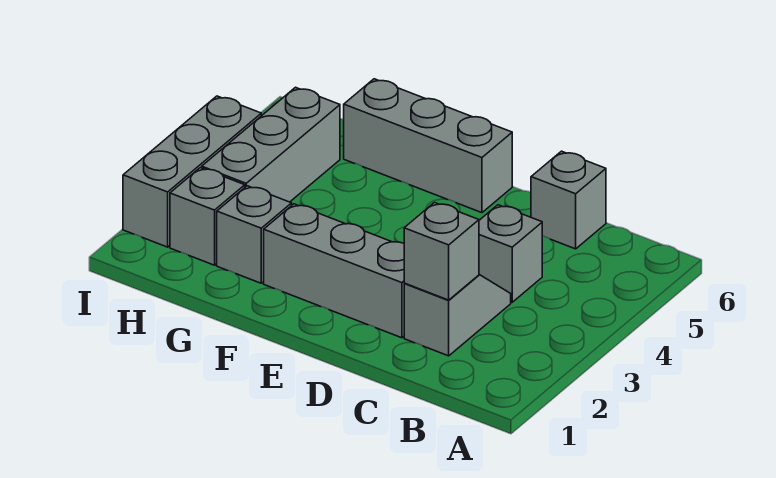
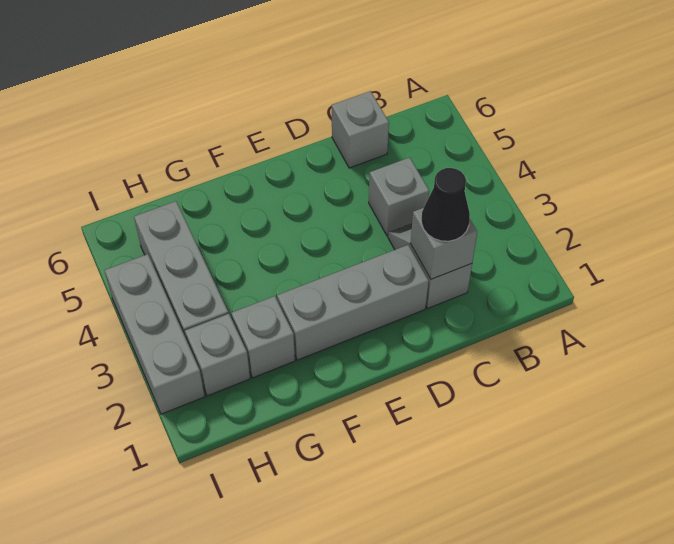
none -> black cone C2 level 3
grey brick E6:G6 level 1 -> none

